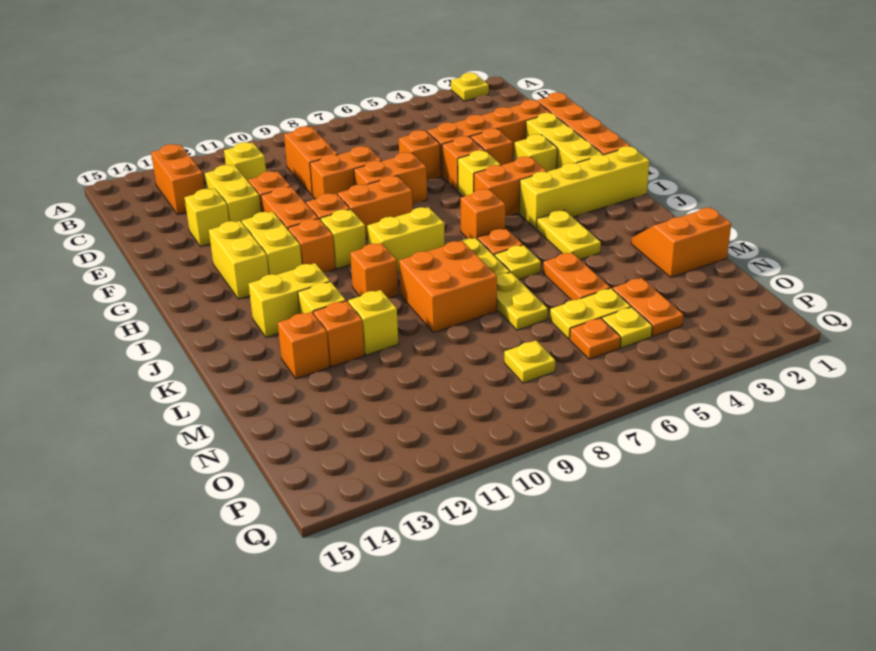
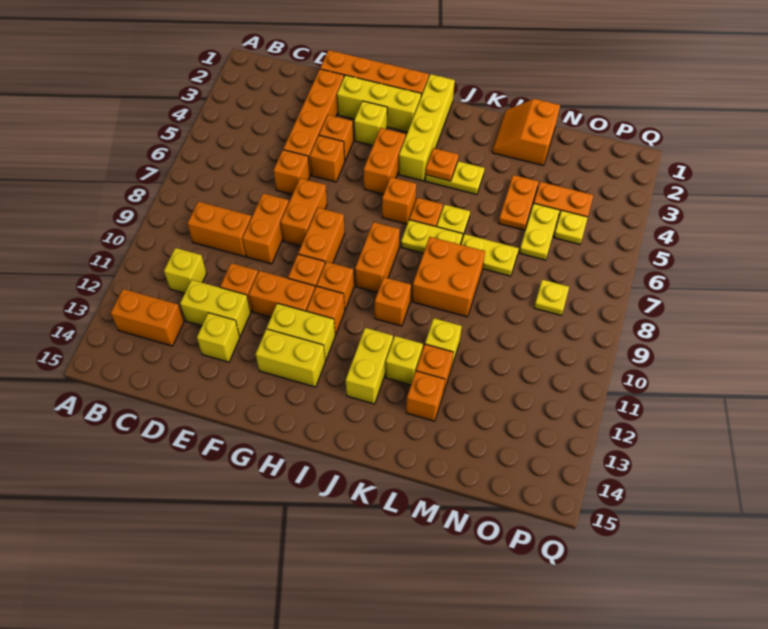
yellow plate A2 level 1 -> none
yellow brick G5 level 1 -> none
yellow brick H10 level 1 -> orange brick H10 level 1
yellow brick I8:I9 level 1 -> orange brick I8:I9 level 1
orange plate L5:M5 level 1 -> orange plate M4:M5 level 1
orange plate O6 level 1 -> orange plate J4 level 2

